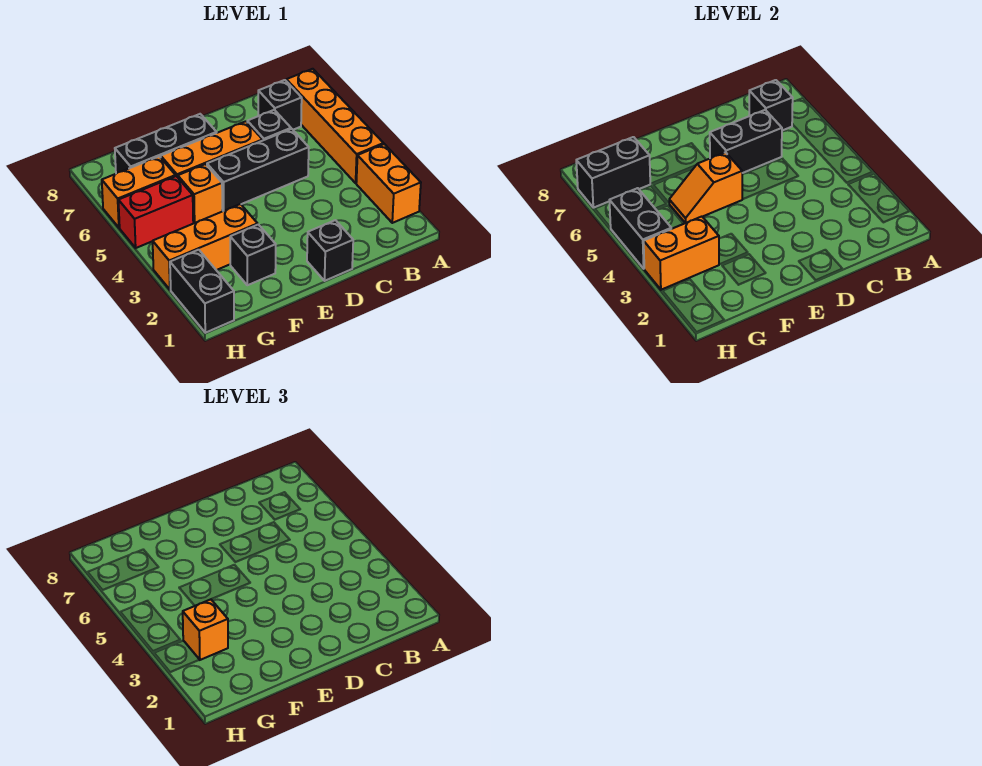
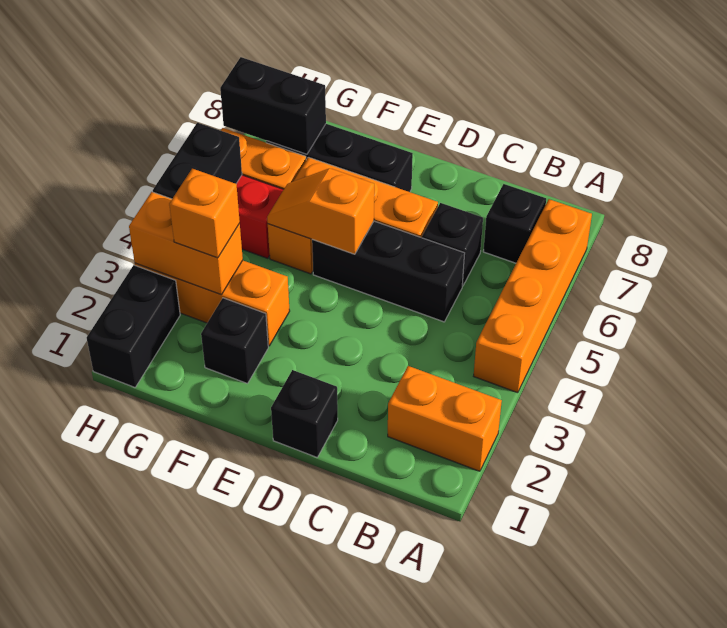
orange brick A2:A3 level 1 -> orange brick A2:B2 level 1
black brick B7 level 2 -> none
black brick C6:D6 level 2 -> none

